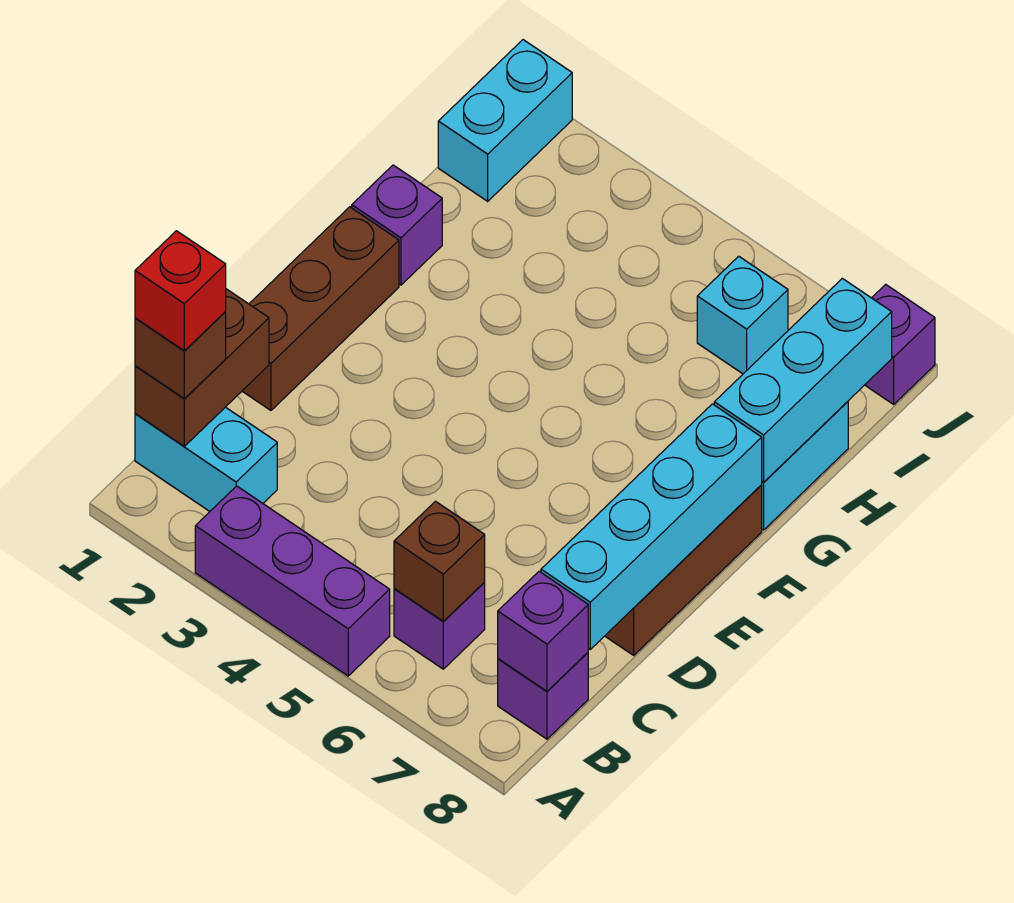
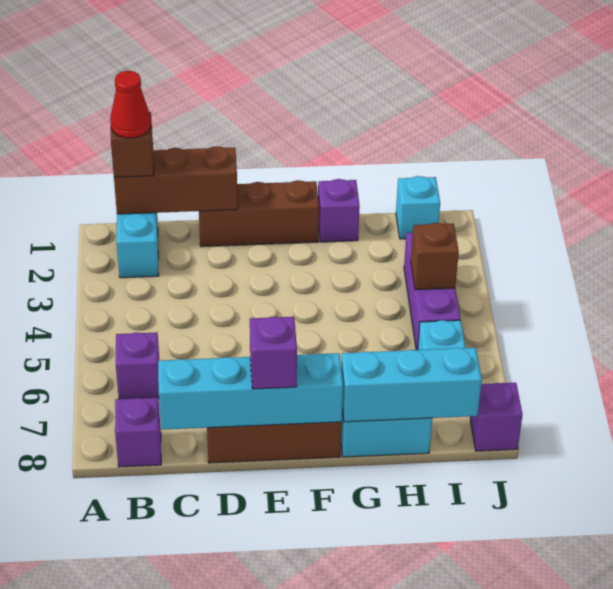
purple brick A3:A5 level 1 -> purple brick I3:I5 level 1
brown brick B1:C1 level 2 -> brown brick B1:D1 level 2
red brick B1 level 4 -> red cone B1 level 4
brown brick B6 level 2 -> brown brick I4 level 2
purple brick B8 level 2 -> purple brick E8 level 3
cyan brick I1:J1 level 1 -> cyan brick I1 level 1

